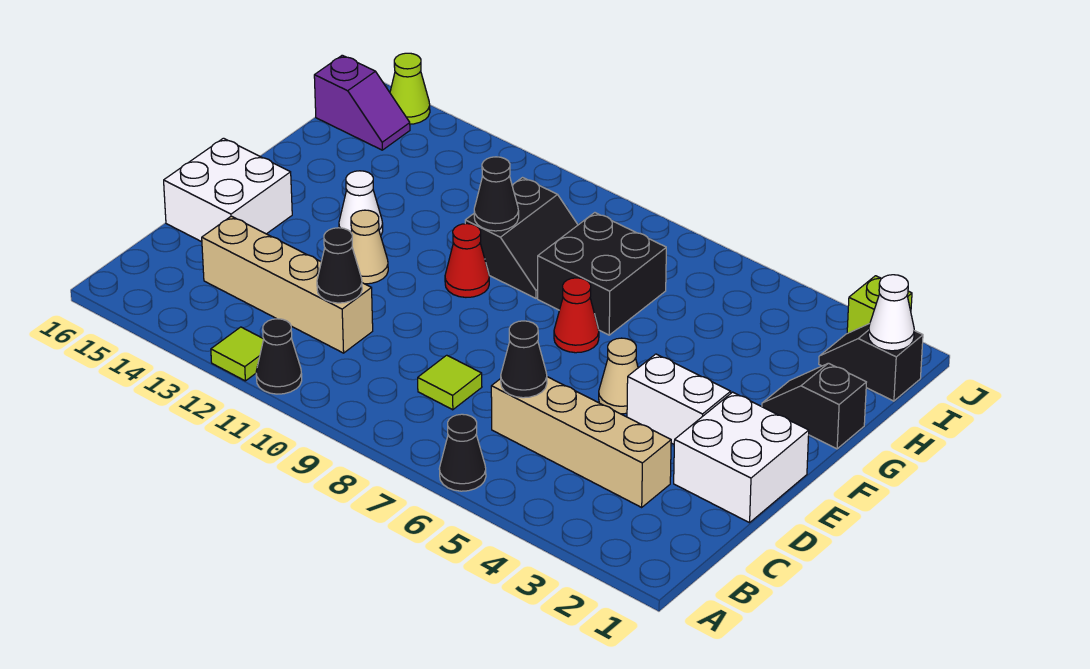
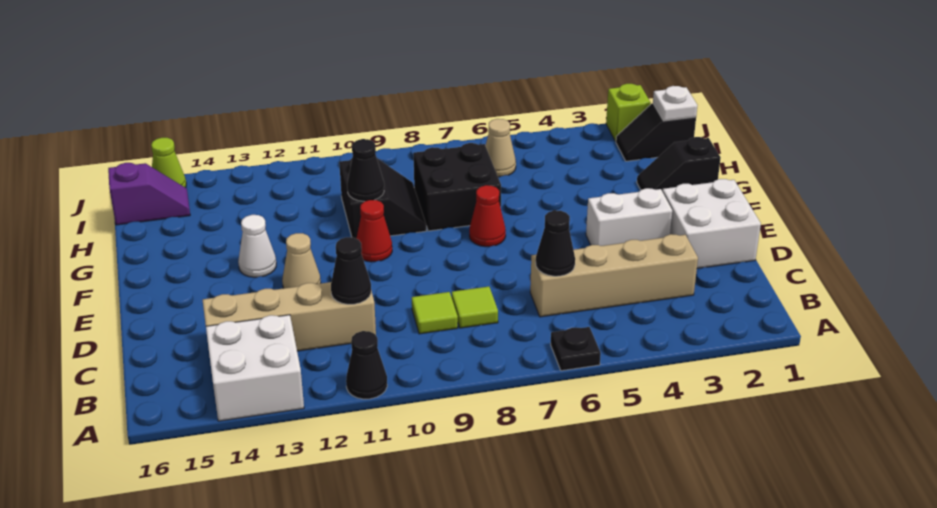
black cone A6 level 1 -> black plate A6 level 1
lime tile A12 level 1 -> lime tile C9 level 1
white brick D15:E16 level 1 -> white brick A13:B14 level 1
tan cone E5 level 1 -> tan cone I6 level 1
white cone I1 level 2 -> white plate I1 level 2

